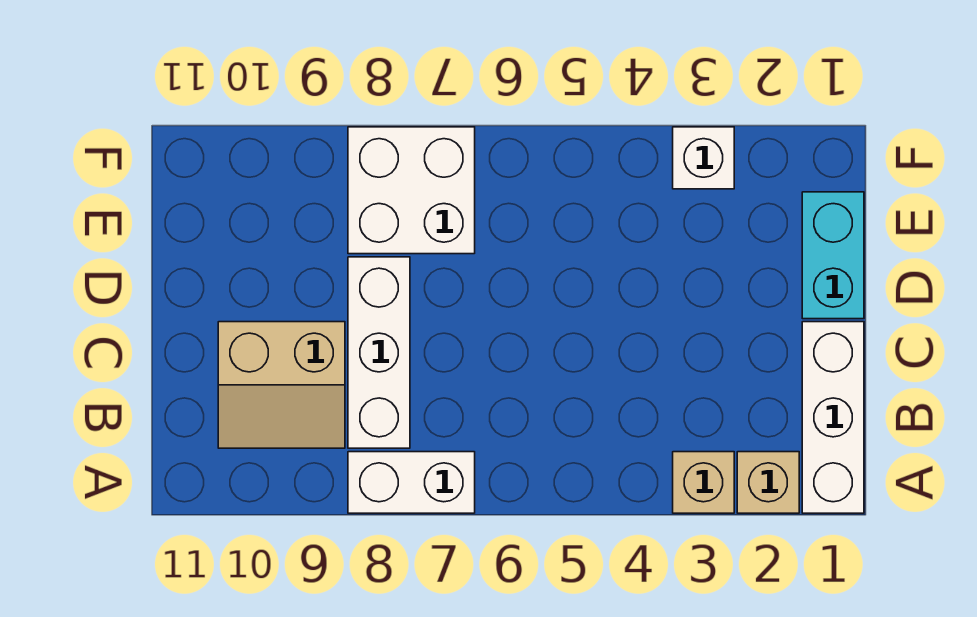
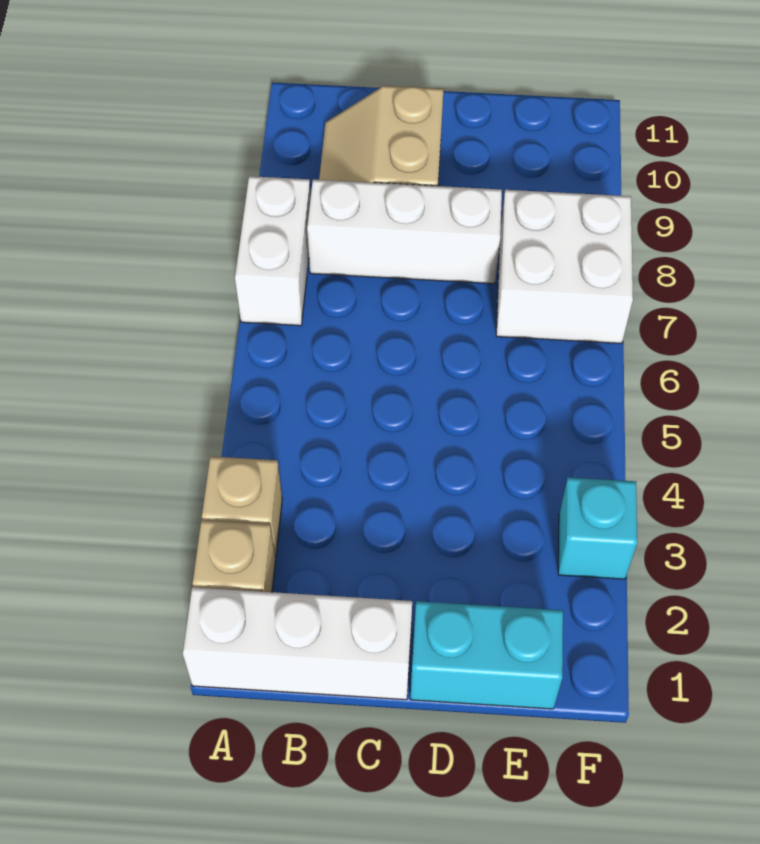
white brick F3 level 1 -> cyan brick F3 level 1

